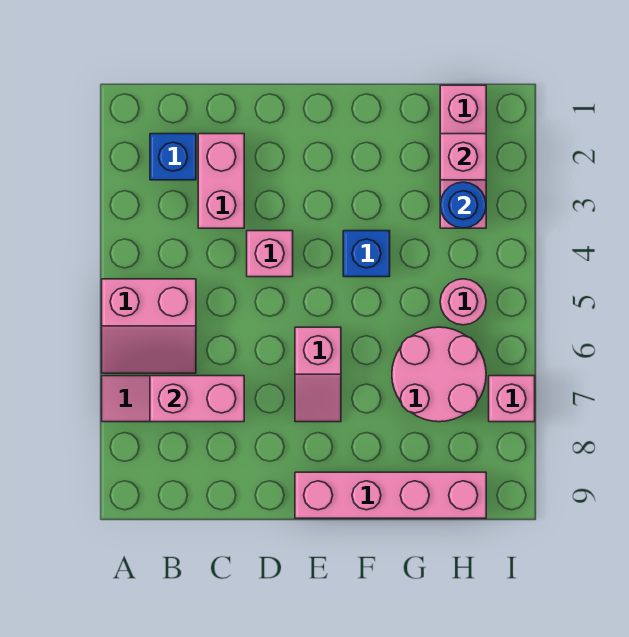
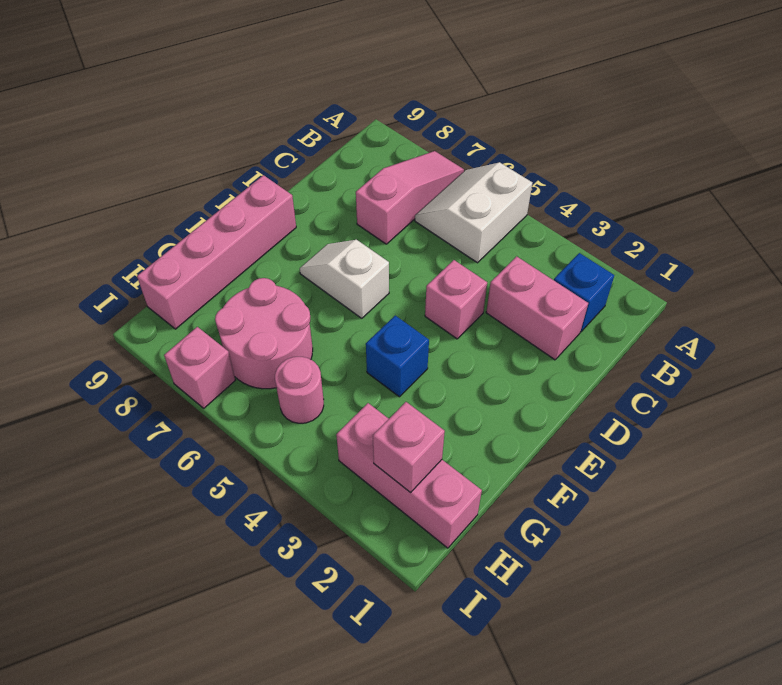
pink slope A5:B6 level 1 top 5 -> white slope A5:B6 level 1 top 5
pink brick B7:C7 level 2 -> none
pink slope E6:E7 level 1 top 6 -> white slope E6:E7 level 1 top 6
blue round brick H3 level 2 -> none

